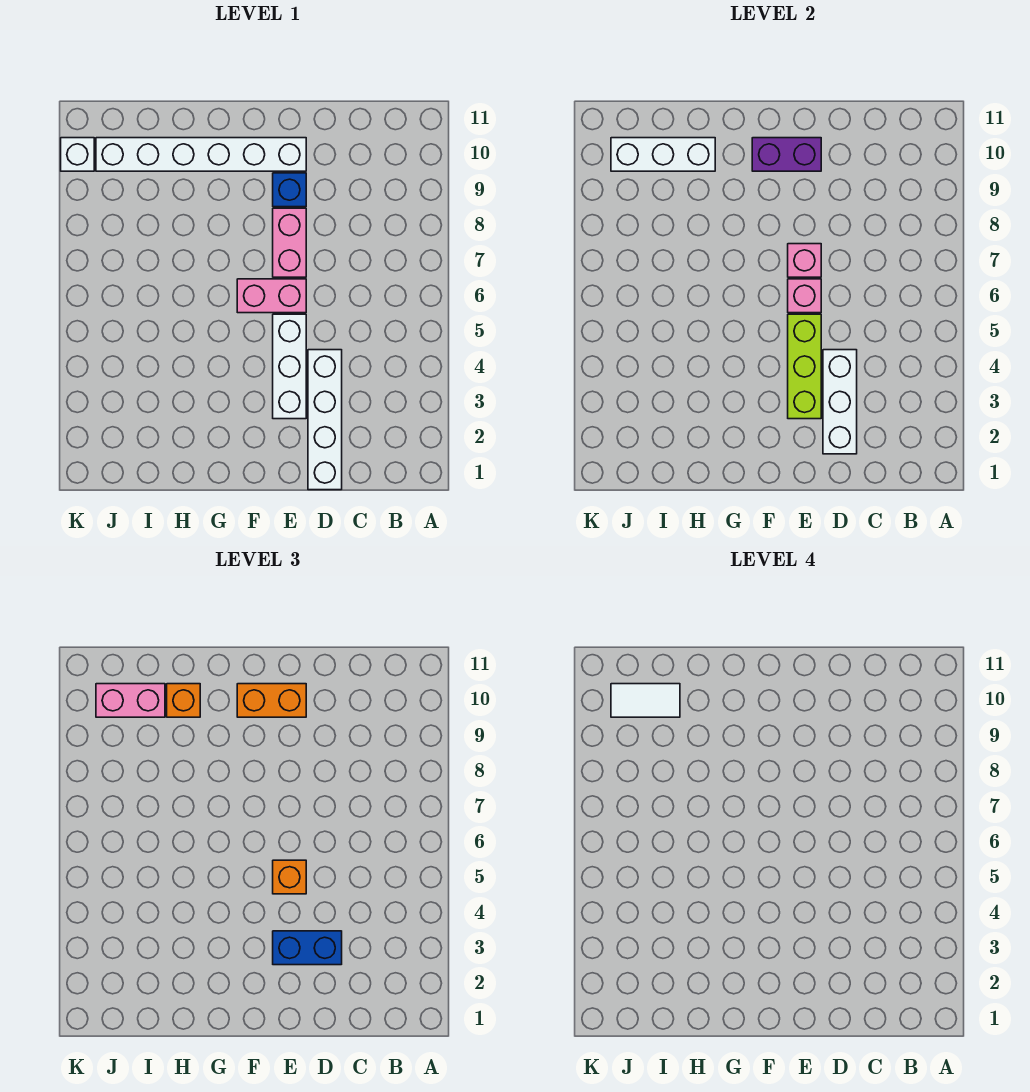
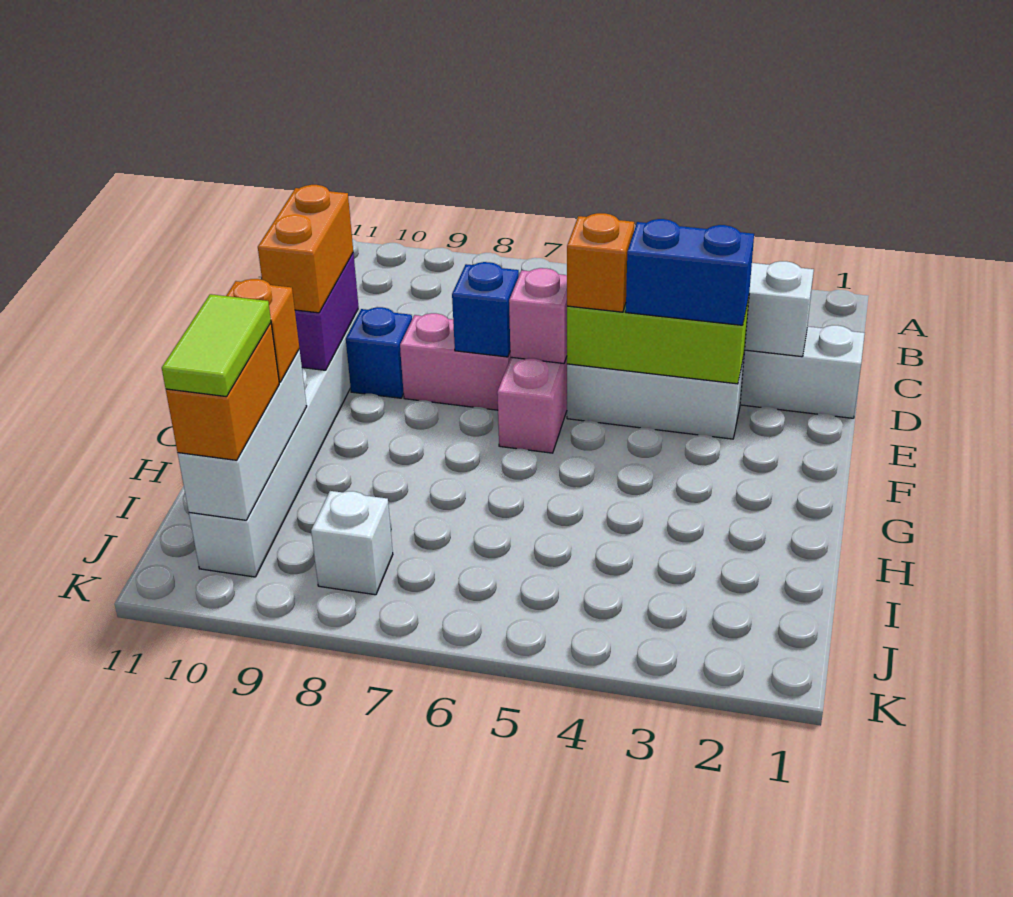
blue brick D3:E3 level 3 -> blue brick E3:E4 level 3
pink brick E7 level 2 -> blue brick E7 level 2
pink brick I10:J10 level 3 -> orange brick I10:J10 level 3
white tile I10:J10 level 4 -> lime tile I10:J10 level 4
white brick K10 level 1 -> white brick J8 level 1

